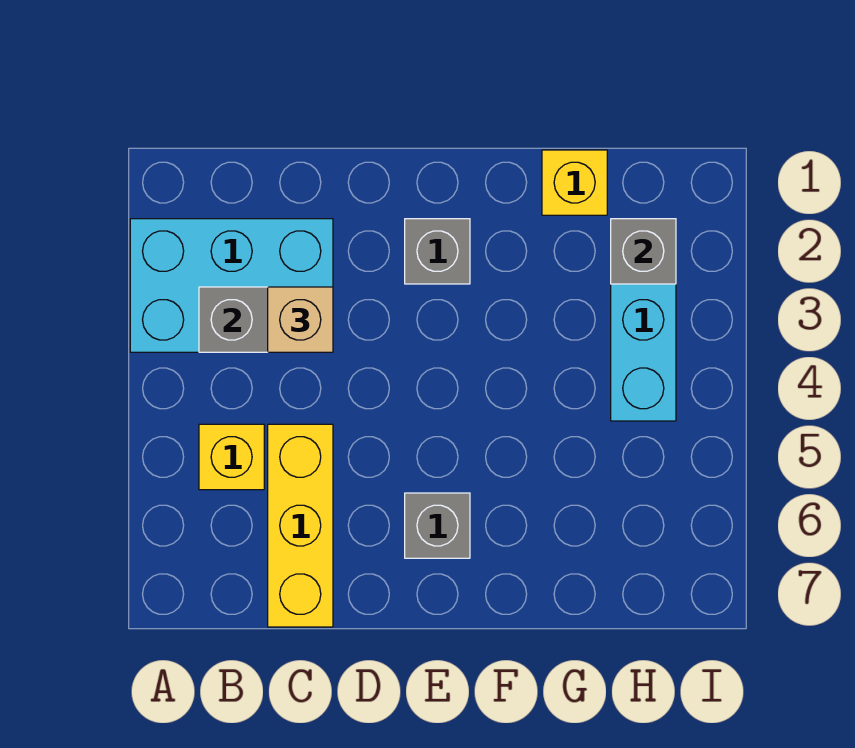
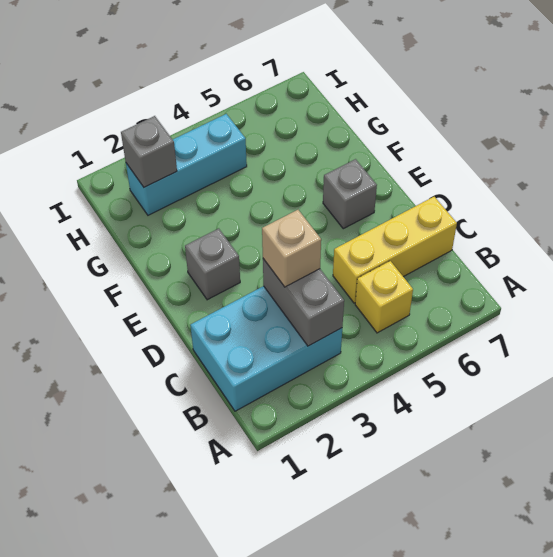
cyan brick A2:C3 level 1 -> cyan brick B1:C3 level 1
yellow brick G1 level 1 -> none

